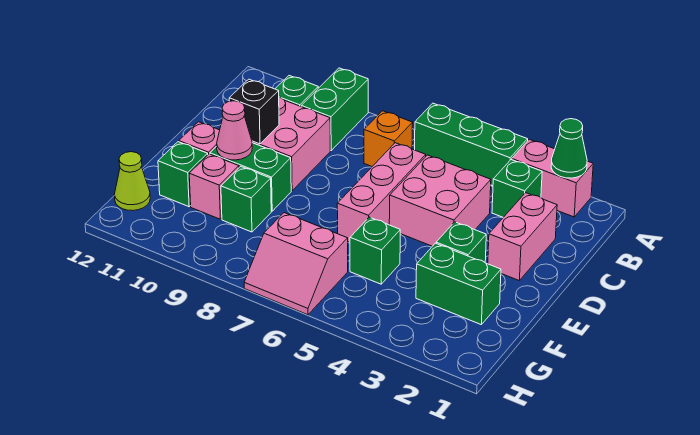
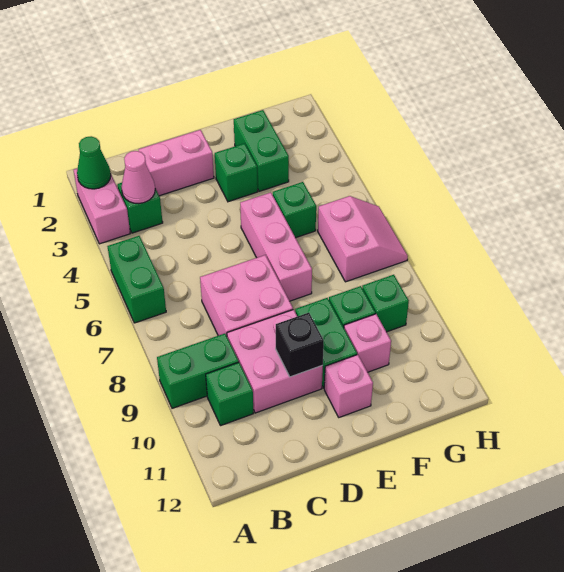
green brick A4:A6 level 1 -> green brick A5:A6 level 1
orange brick B7 level 1 -> none
pink brick C4:D5 level 1 -> pink brick C7:D8 level 1
pink brick C6:E6 level 1 -> pink brick E5:E7 level 1
pink cone E10 level 2 -> pink cone B3 level 2
green brick F11 level 1 -> green brick G9 level 1
lime cone G12 level 1 -> none

